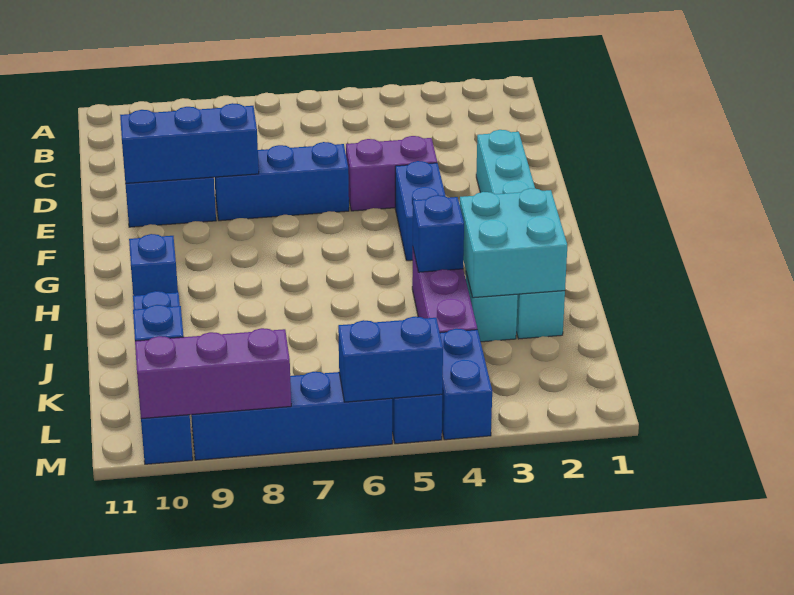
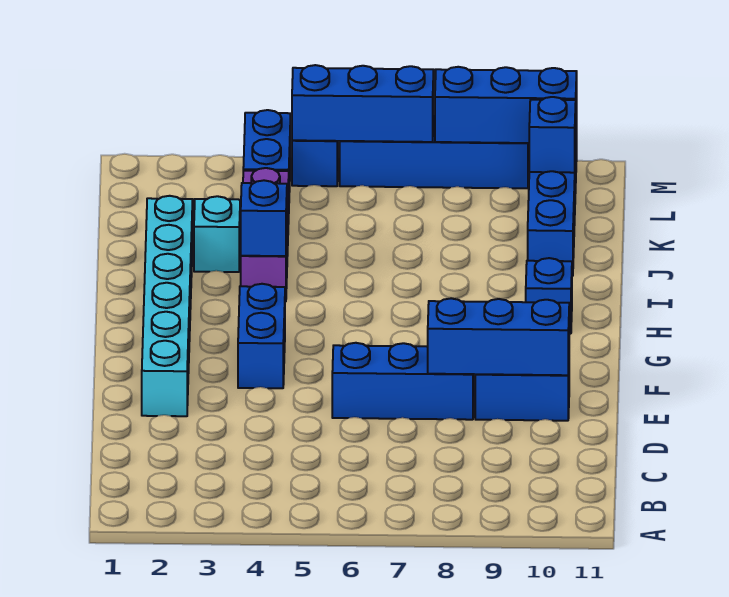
purple brick E4:E5 level 1 -> none
cyan brick I2:J3 level 2 -> none
blue brick M5:M6 level 2 -> blue brick M5:M7 level 2
purple brick M8:M10 level 2 -> blue brick M8:M10 level 2

